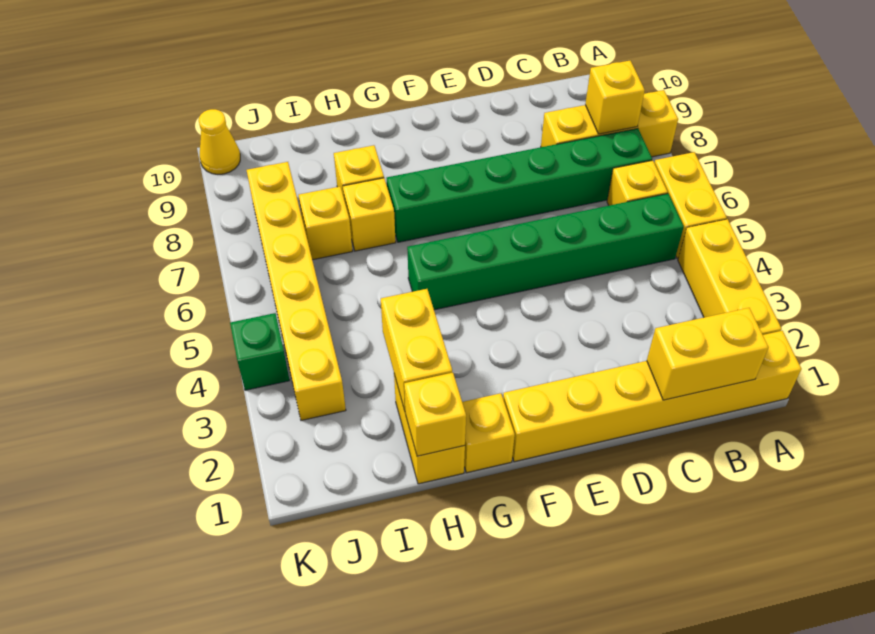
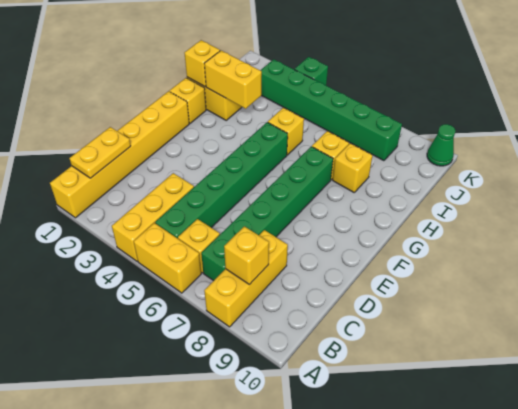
yellow brick A2:A4 level 1 -> yellow brick A4:C4 level 1
yellow brick B1:C1 level 2 -> yellow plate B1:C1 level 2
yellow brick I7 level 1 -> yellow brick H5 level 1
yellow brick J3:J8 level 1 -> green brick J3:J8 level 1
yellow cone K10 level 1 -> green cone K10 level 1

